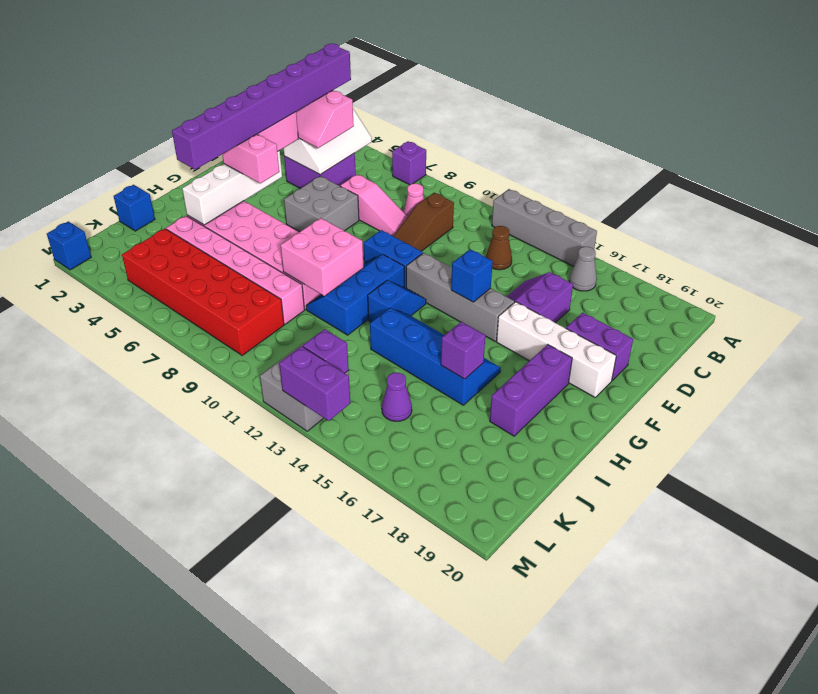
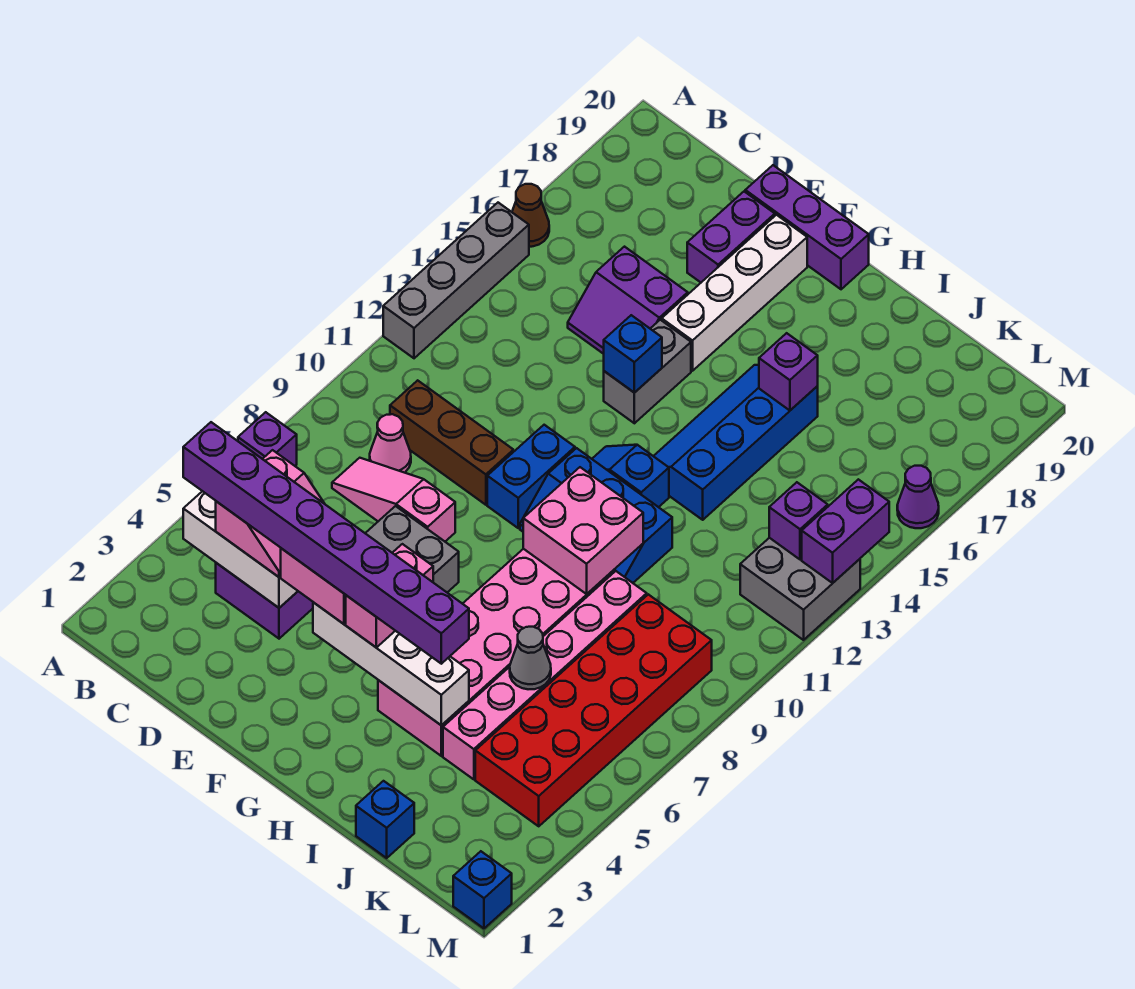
grey cone B16 level 1 -> grey cone J6 level 2
brown slope C10:E10 level 1 top C -> brown brick C10:E10 level 1
brown cone C13 level 1 -> brown cone A16 level 1
pink slope D7:D9 level 1 top 7 -> pink slope C8:E8 level 1 top E
grey brick F12:F15 level 1 -> grey brick F14:F15 level 1
purple brick G18:I18 level 1 -> purple brick E20:G20 level 1
purple cone K15 level 1 -> purple cone M16 level 1

